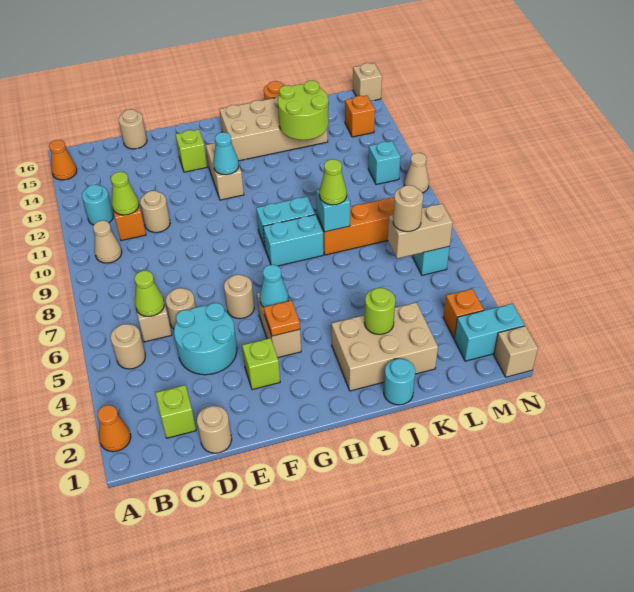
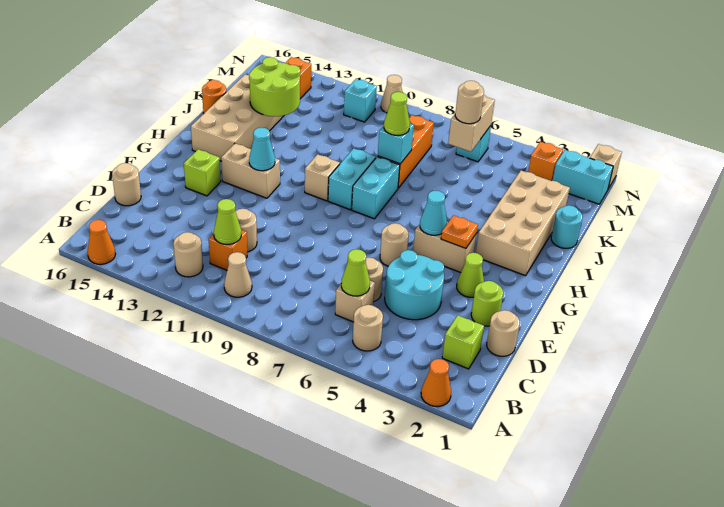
cyan round brick B12 level 1 -> tan round brick B12 level 1
lime brick F3 level 1 -> lime cone F3 level 1
tan brick I2:K3 level 1 -> tan brick H2:K3 level 1
lime round brick J3 level 2 -> lime round brick E2 level 1
cyan brick M2:N2 level 1 -> cyan brick M1:M2 level 1
tan brick N16 level 1 -> tan brick H10 level 1

